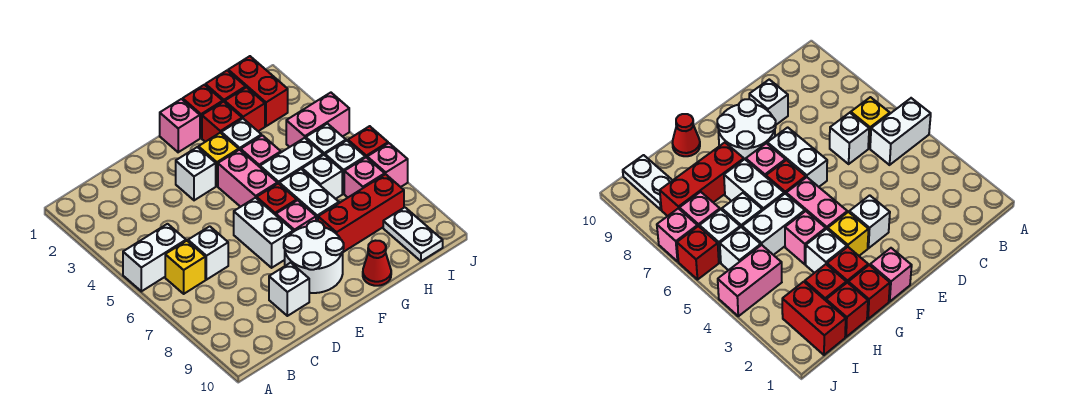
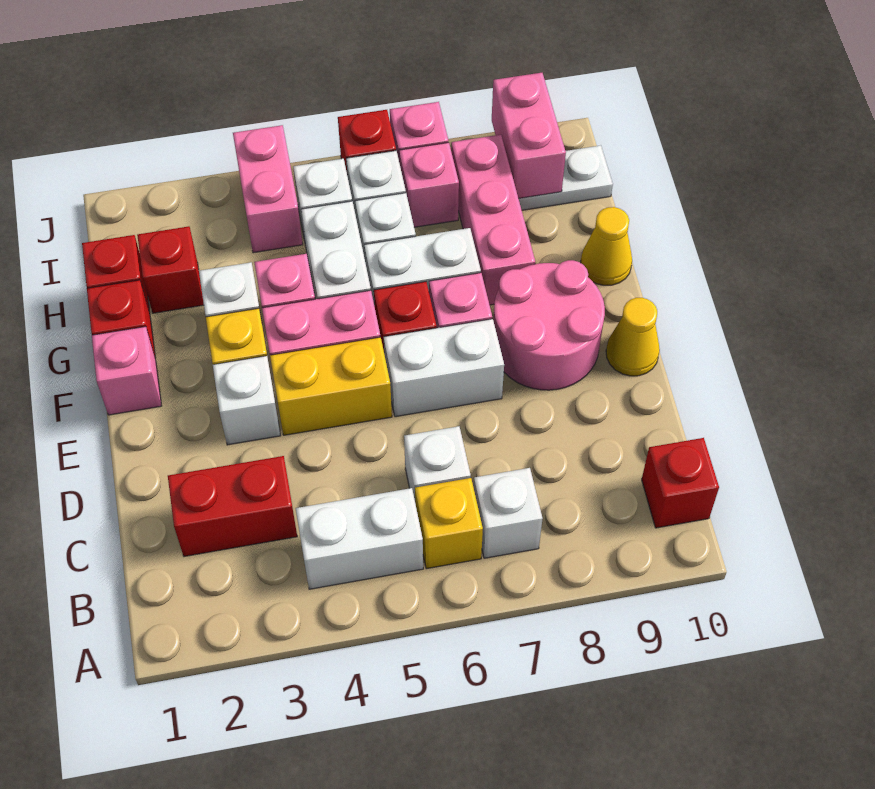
white brick A5:B5 level 1 -> white brick B4:B5 level 1
white brick D9 level 1 -> white brick B7 level 1
none -> yellow brick E4:E5 level 1
white round brick E8:F9 level 1 -> pink round brick E8:F9 level 1
none -> yellow cone E10 level 1
red brick G2 level 1 -> red brick B10 level 1
red brick G8:I8 level 1 -> pink brick G8:I8 level 1
red cone G10 level 1 -> yellow cone G10 level 1
red brick I1:I2 level 1 -> red brick C2:C3 level 1
none -> pink brick I9:J9 level 2

